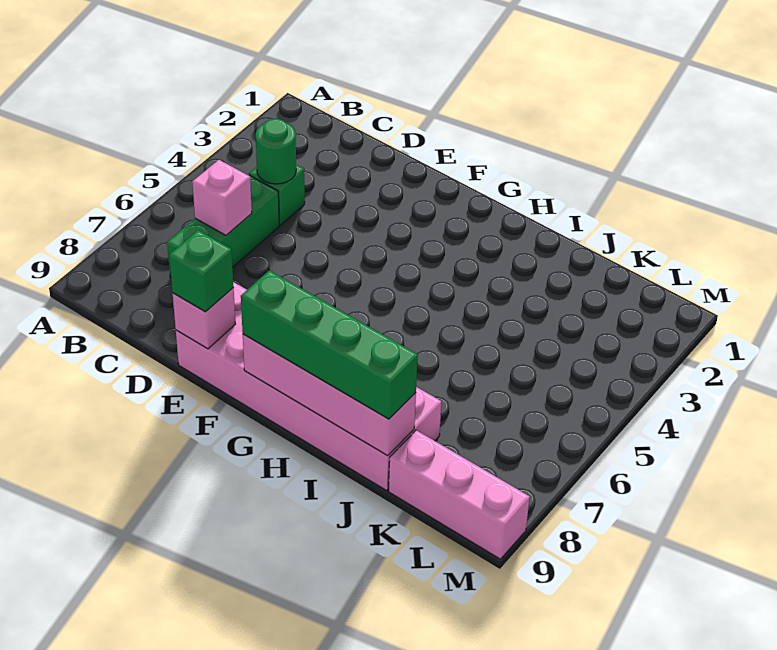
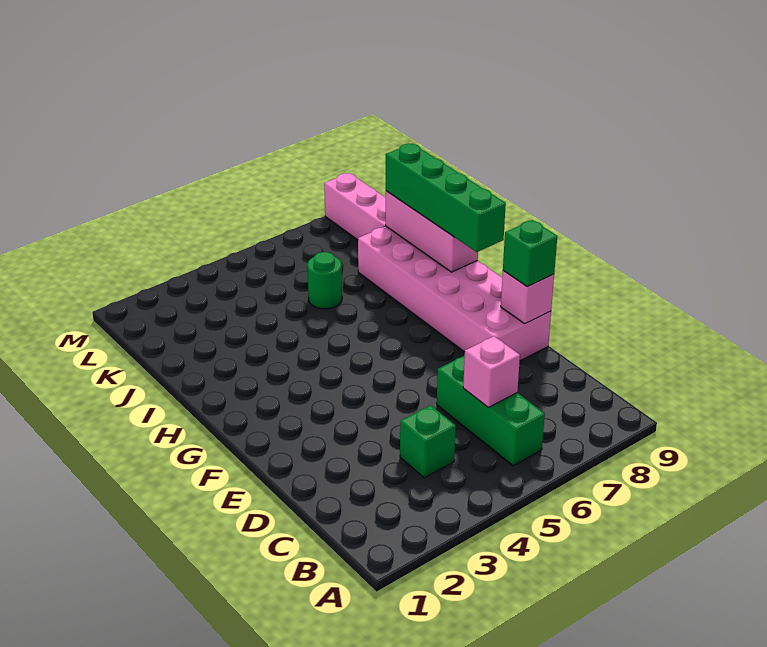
green round brick C4 level 2 -> green round brick J6 level 1
green brick C5:C7 level 1 -> green brick B6:D6 level 1
pink brick G9:J9 level 2 -> pink brick H9:J9 level 2

